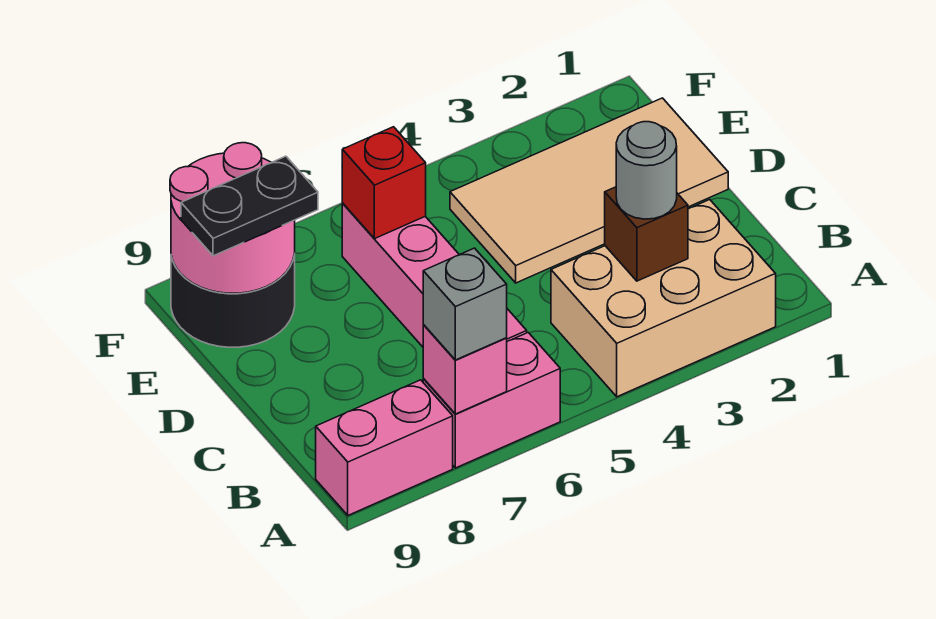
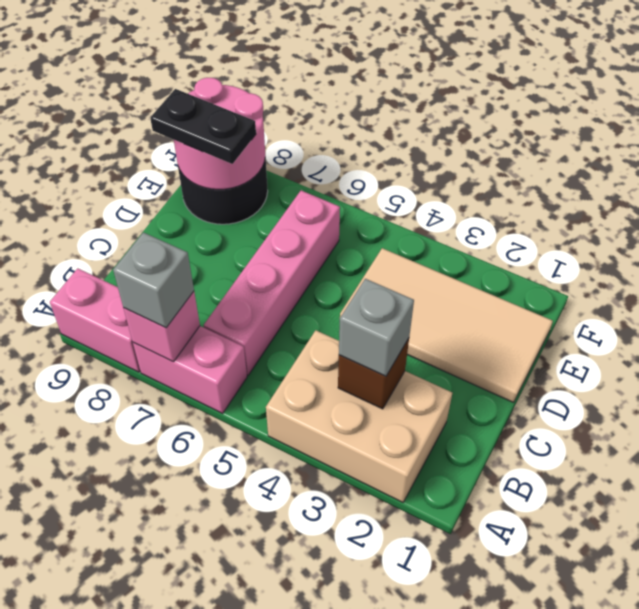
grey round brick B3 level 3 -> grey brick B3 level 3
red brick E6 level 2 -> none

